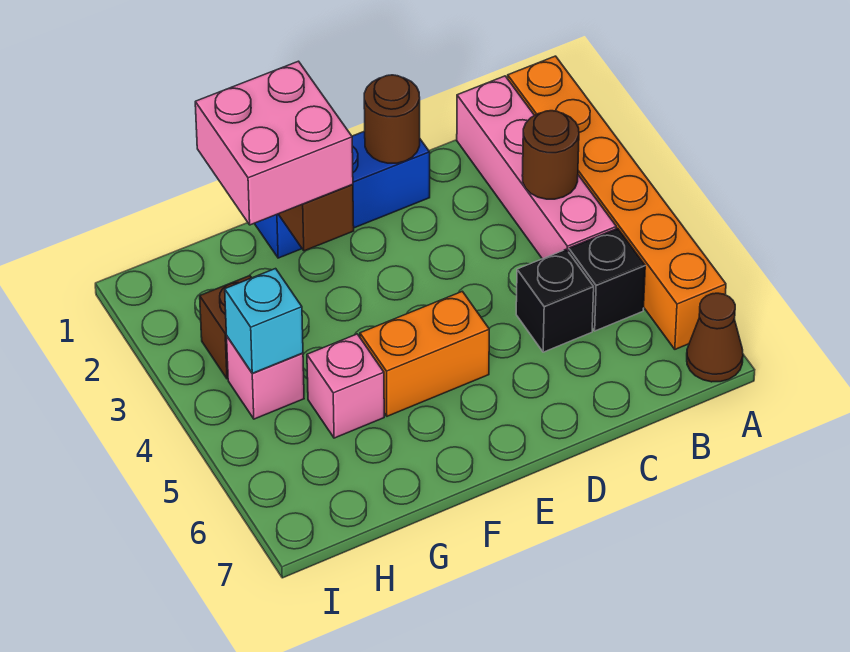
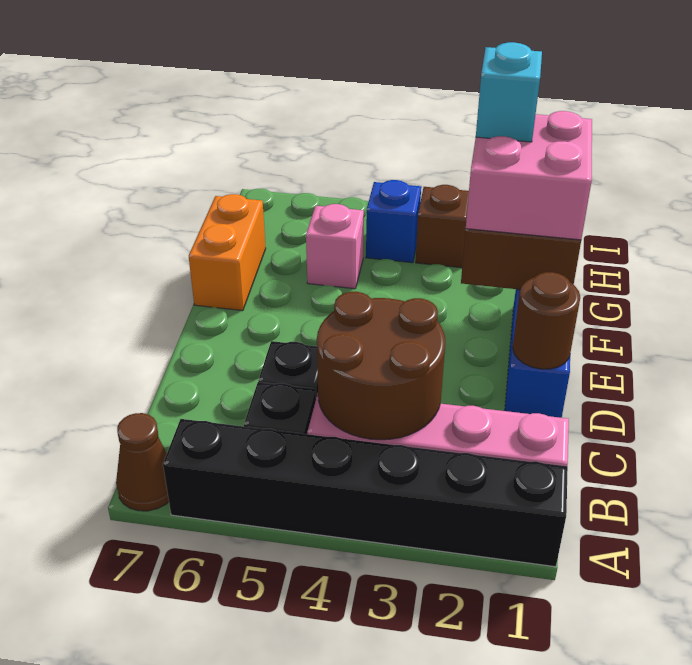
orange brick A1:A6 level 1 -> black brick A1:A6 level 1
brown round brick B3 level 2 -> brown round brick B3:C4 level 2
orange brick E5:F5 level 1 -> orange brick F7:G7 level 1
pink brick H4 level 1 -> blue brick H4 level 1
cyan brick H4 level 2 -> cyan brick G2 level 4

